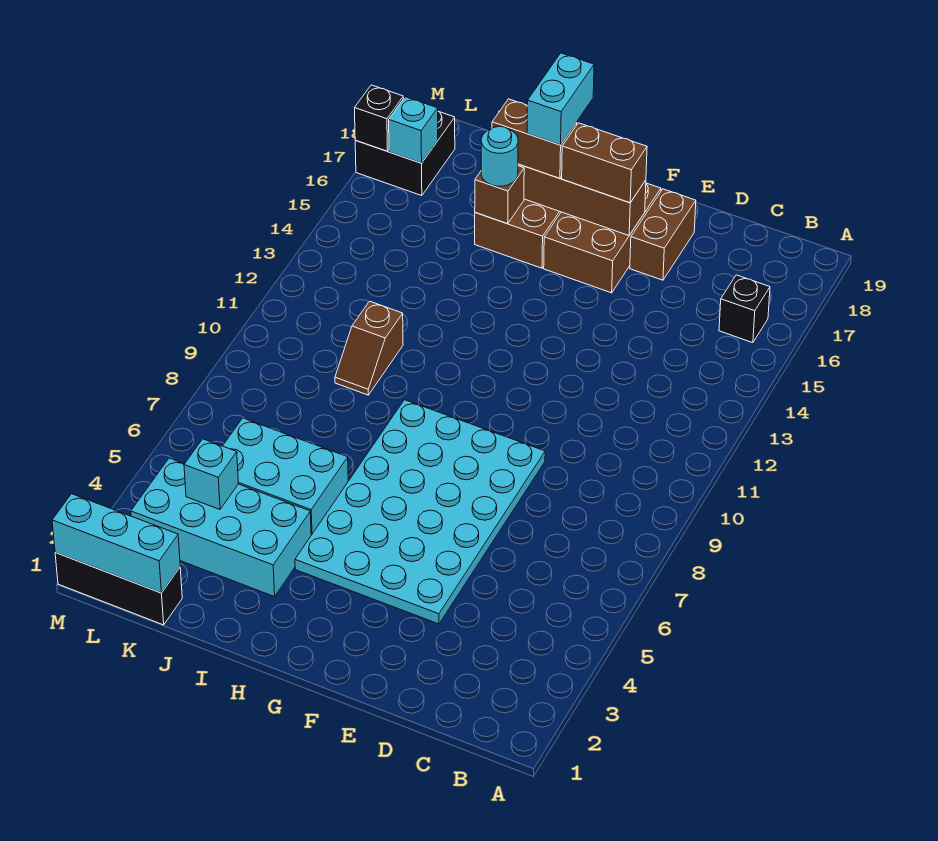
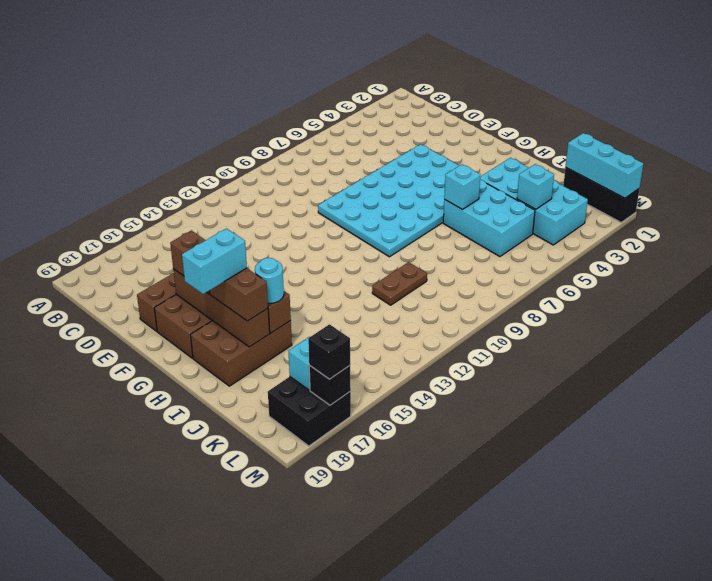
black brick B16 level 1 -> black brick M17 level 3
none -> cyan brick I6 level 2
brown slope J10:J11 level 1 top 11 -> brown plate J10:J11 level 1

